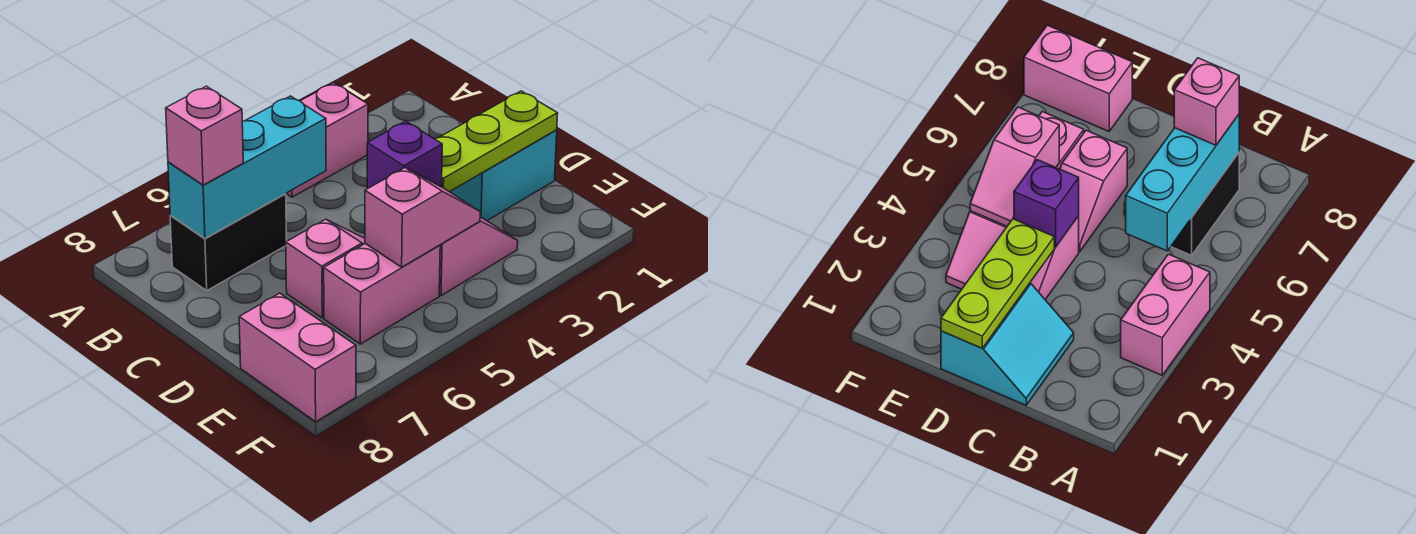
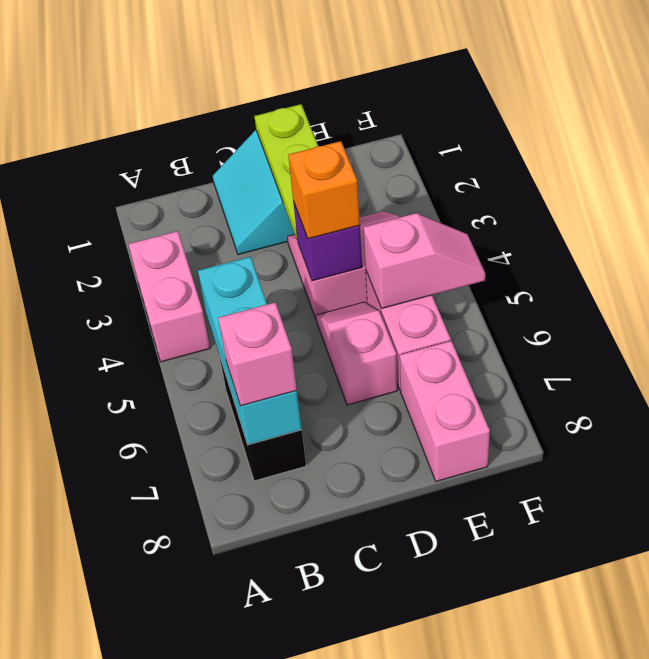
none -> orange brick D4 level 3
pink slope E4:E5 level 2 top 5 -> pink slope E5:F5 level 2 top E
pink brick E8:F8 level 1 -> pink brick E7:E8 level 1

